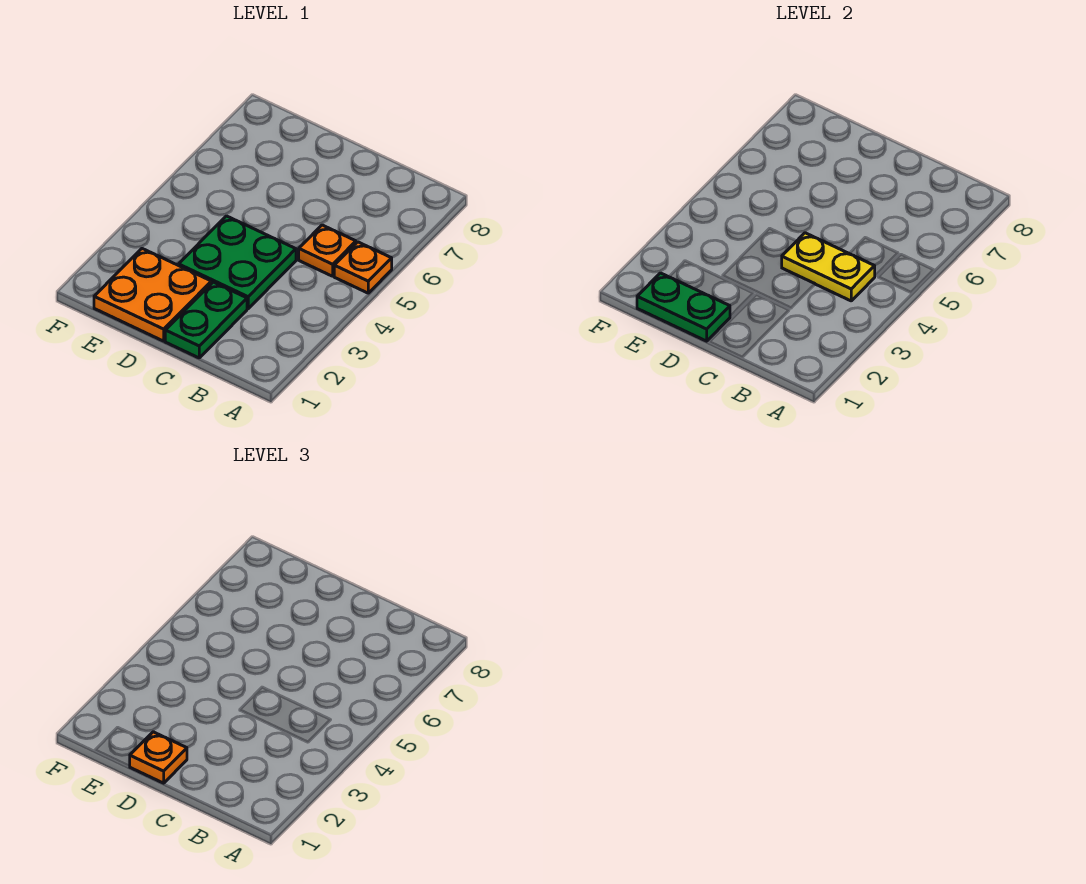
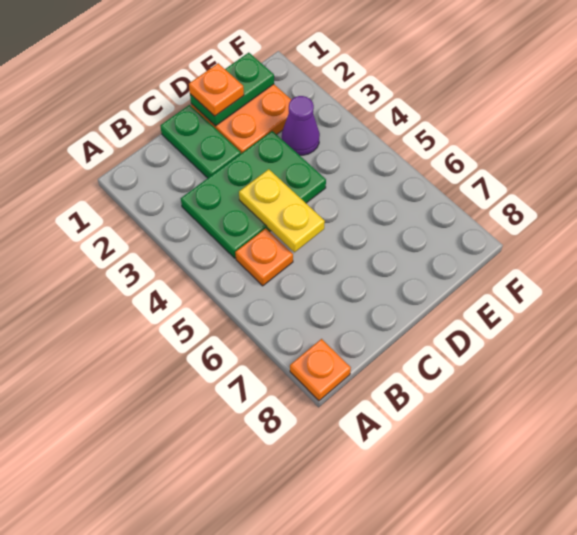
orange plate A5 level 1 -> orange plate A8 level 1
yellow plate B4:C4 level 2 -> yellow plate C4:C5 level 2
green plate C3:D4 level 1 -> green plate B3:D4 level 1
none -> purple cone E3 level 1

